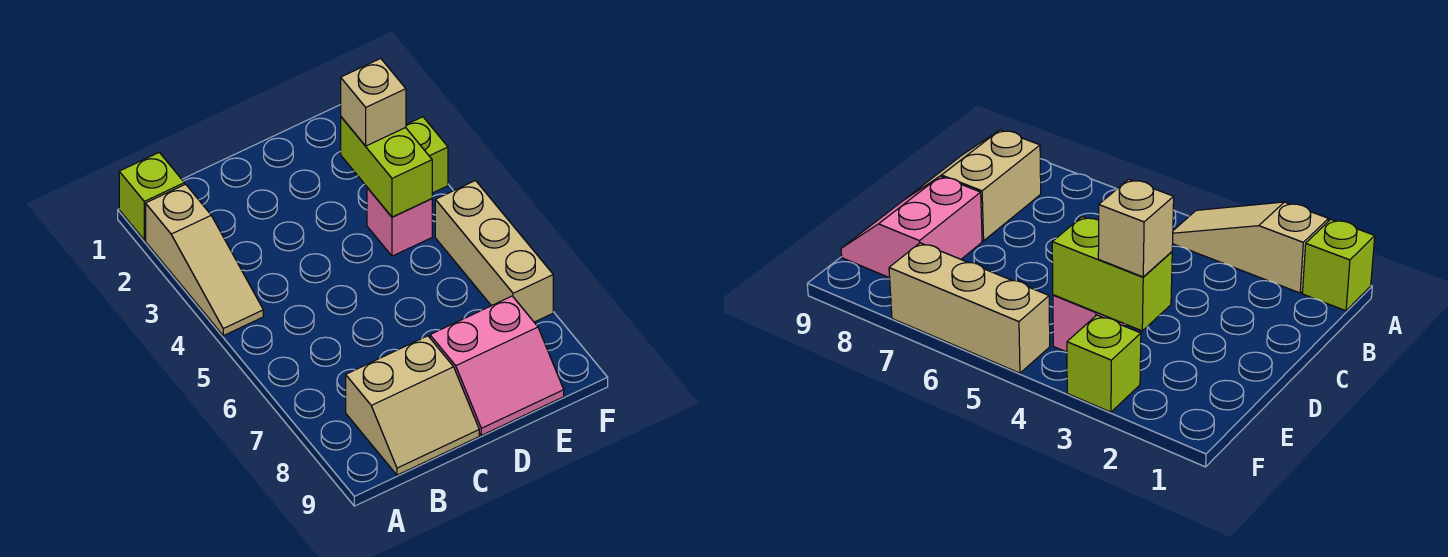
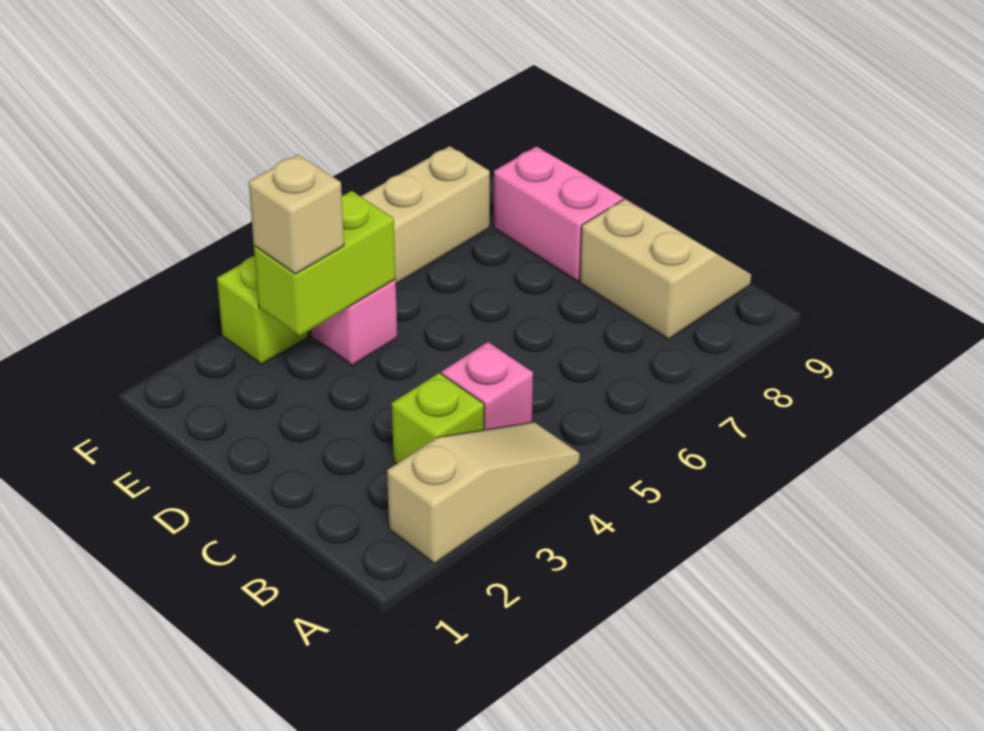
lime brick A1 level 1 -> lime brick B3 level 1
none -> pink brick B4 level 1

